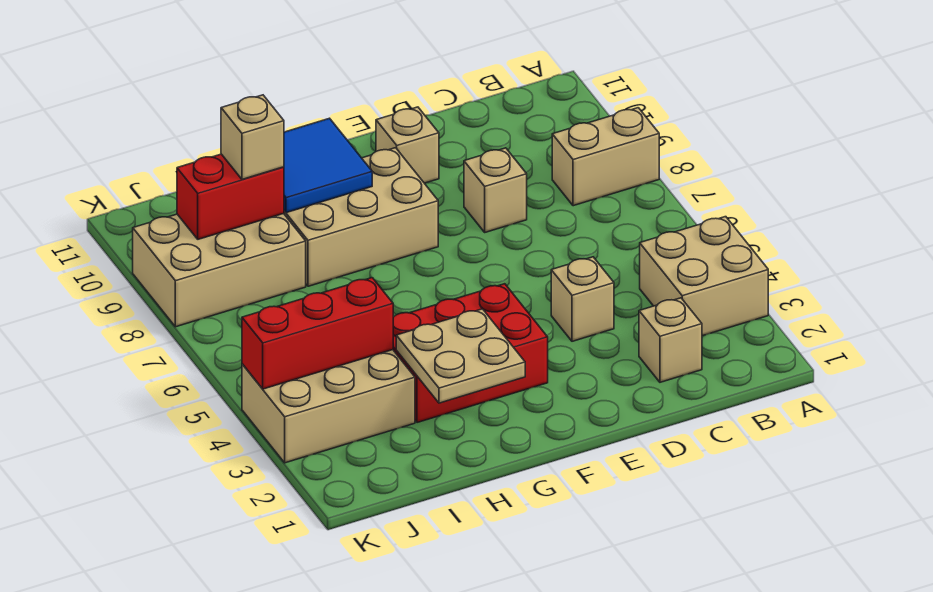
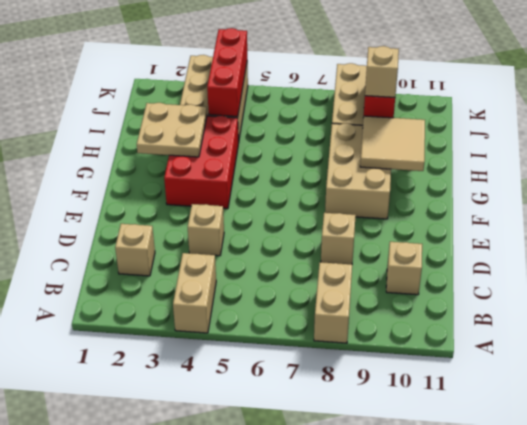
tan brick A3:B4 level 1 -> tan brick A4:B4 level 1
tan brick E10 level 1 -> tan brick C10 level 1
blue tile G9:H10 level 2 -> tan tile G9:H10 level 2

